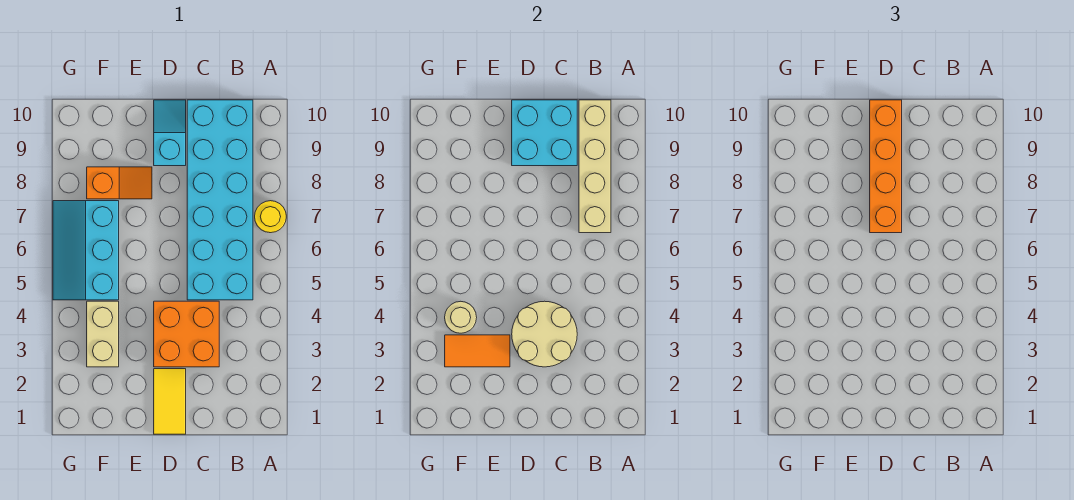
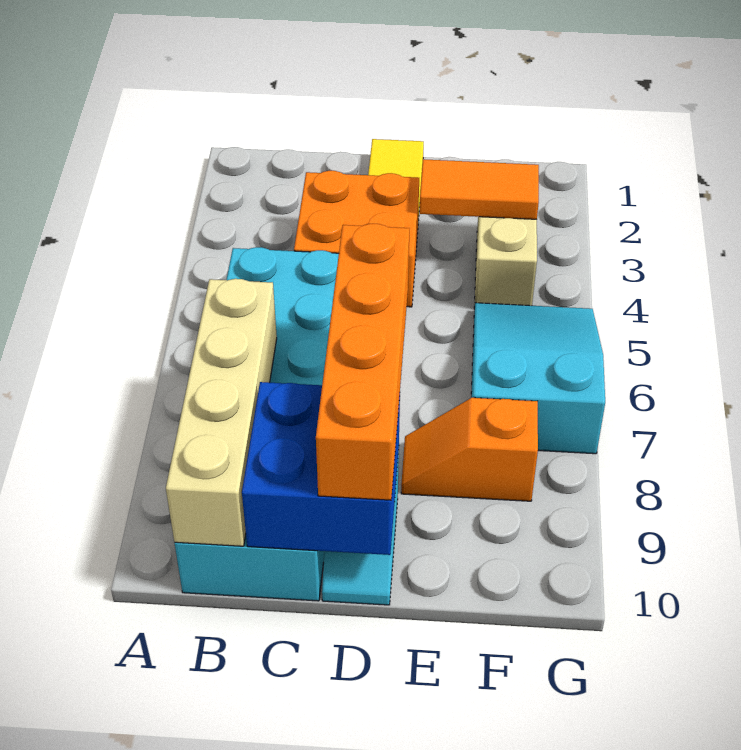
yellow round brick A7 level 1 -> none
tan round brick C3:D4 level 2 -> none
cyan brick C9:D10 level 2 -> blue brick C9:D10 level 2
tan round brick F4 level 2 -> none
cyan slope F5:G7 level 1 top F -> cyan slope F5:G7 level 1 top 7

